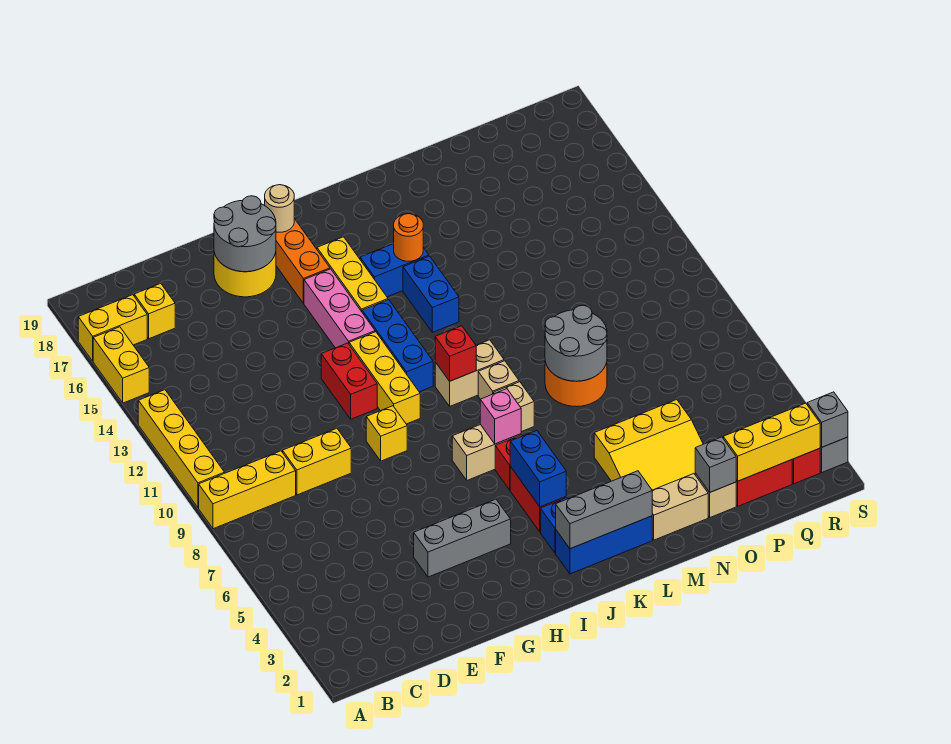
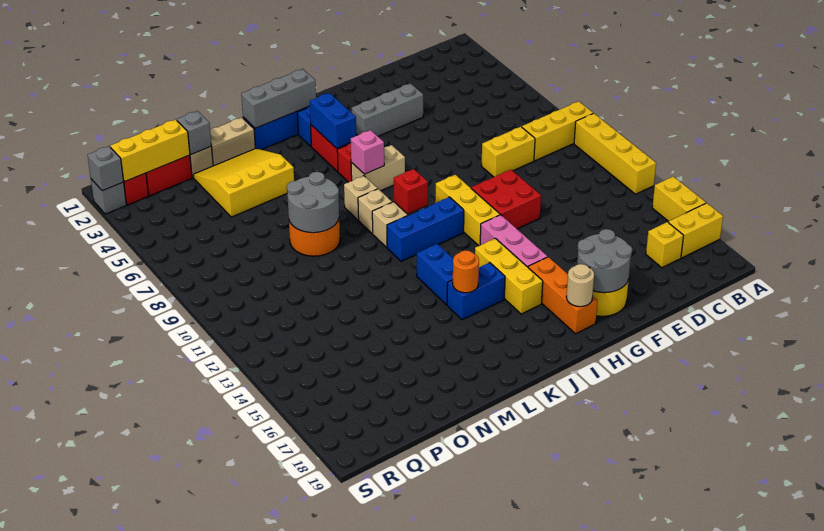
yellow brick G9 level 1 -> none
red brick G11:G12 level 1 -> red brick F11:G12 level 1
blue brick I11:I13 level 1 -> blue brick I11:K11 level 1

